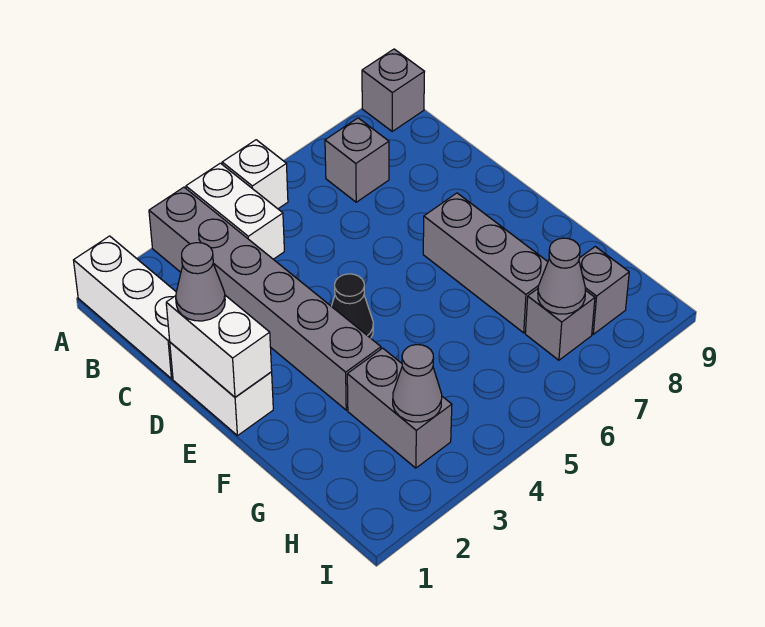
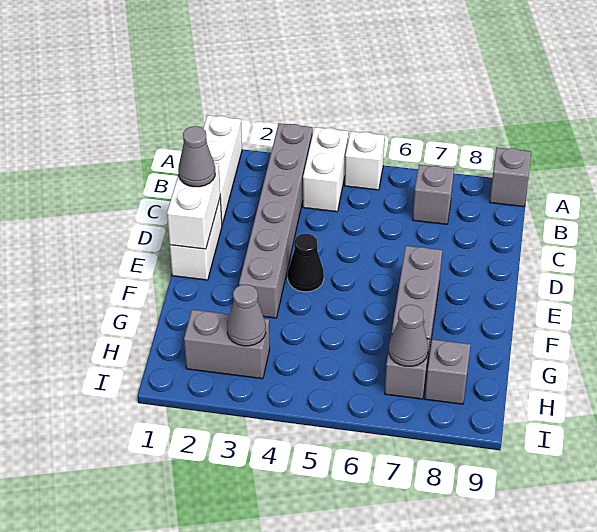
grey brick G3:H3 level 1 -> grey brick H2:H3 level 1

